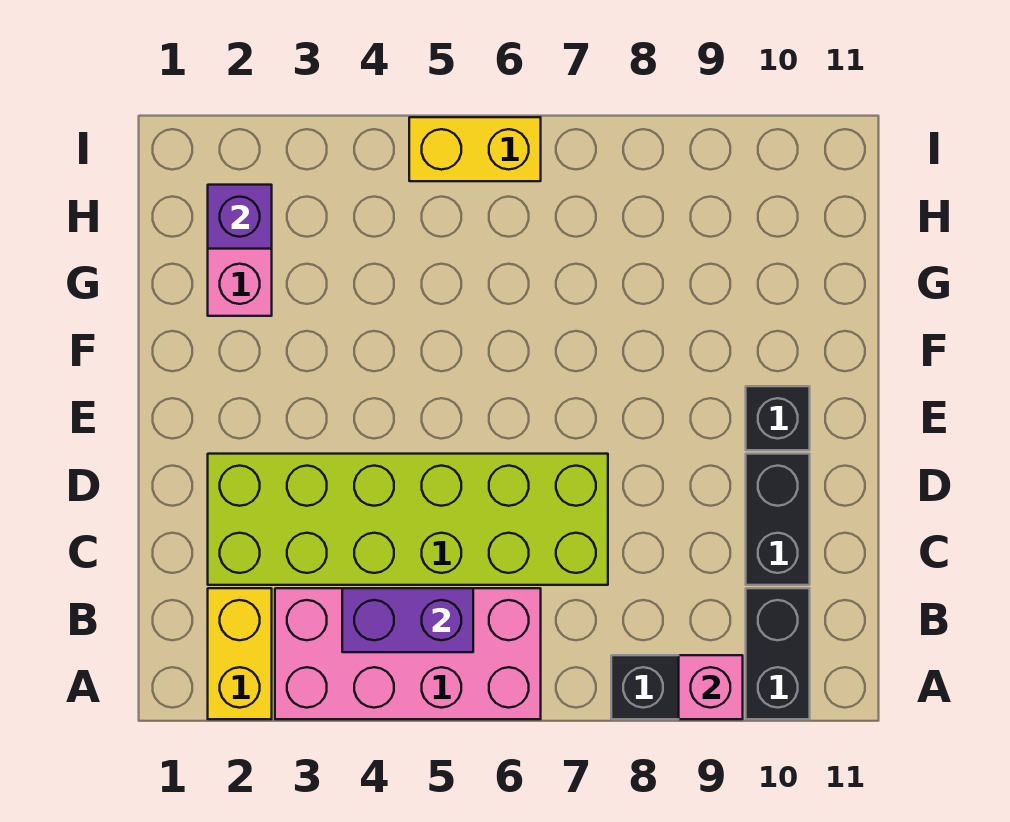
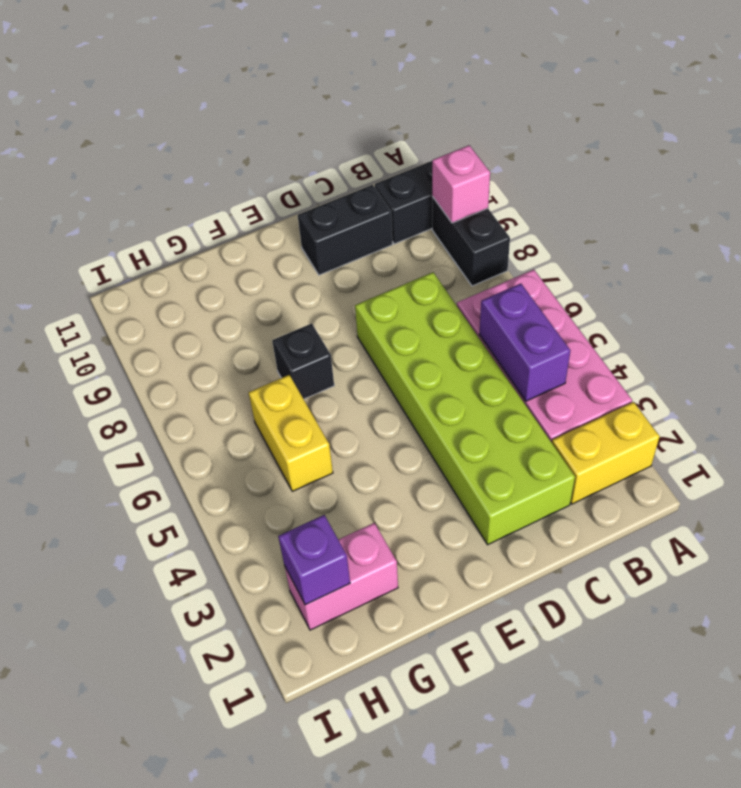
black brick E10 level 1 -> black brick F7 level 1
yellow brick I5:I6 level 1 -> yellow brick G5:G6 level 1

